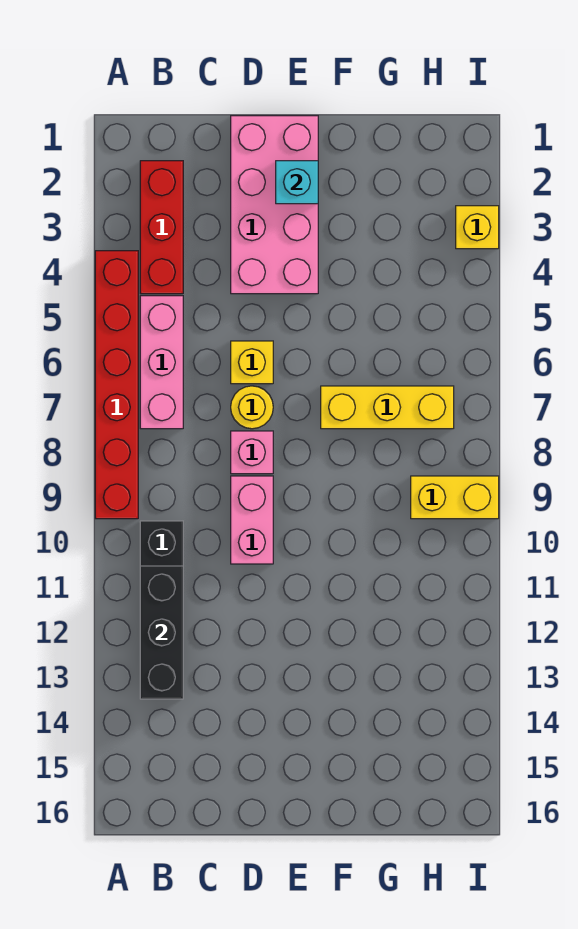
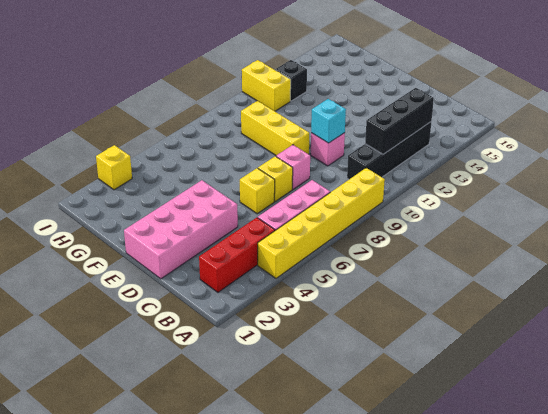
red brick A4:A9 level 1 -> yellow brick A4:A9 level 1
yellow round brick D7 level 1 -> yellow brick D7 level 1
pink brick D9:D10 level 1 -> pink brick D10 level 1
cyan brick E2 level 2 -> cyan brick D10 level 2
yellow brick F7:H7 level 1 -> yellow brick E9:G9 level 1
yellow brick H9:I9 level 1 -> yellow brick H11:I11 level 1
none -> black brick H12 level 1

